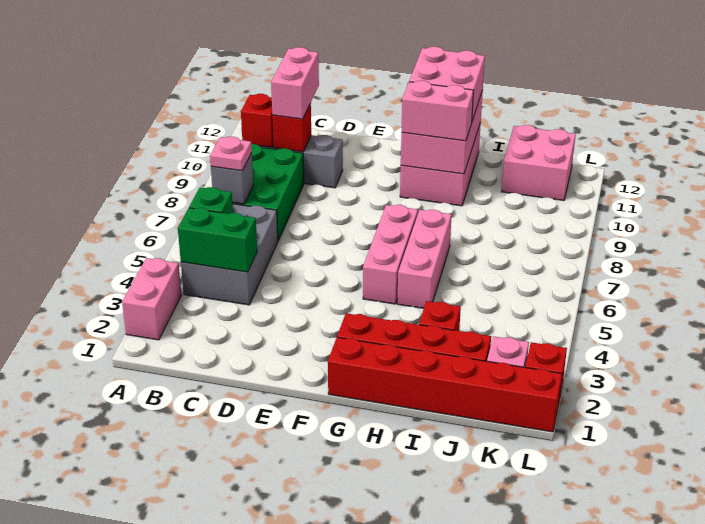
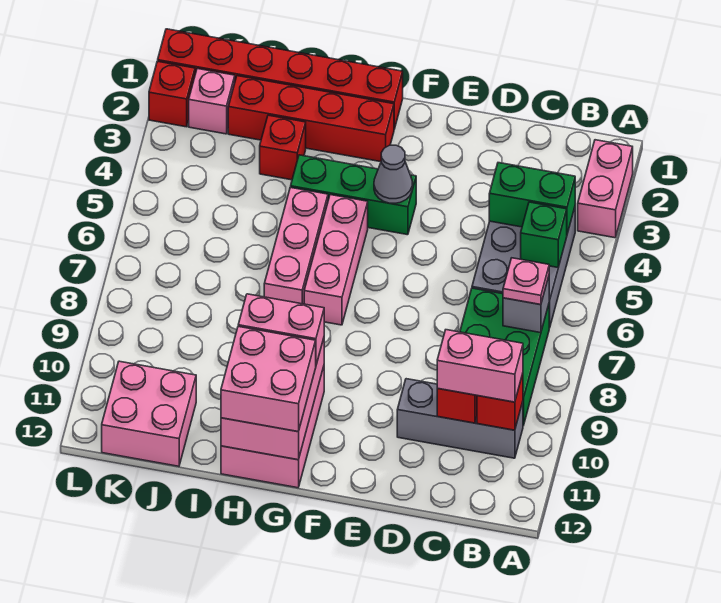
pink brick C10:C11 level 3 -> pink brick B10:C10 level 3
none -> green brick F4:H4 level 1
none -> grey cone F4 level 2

